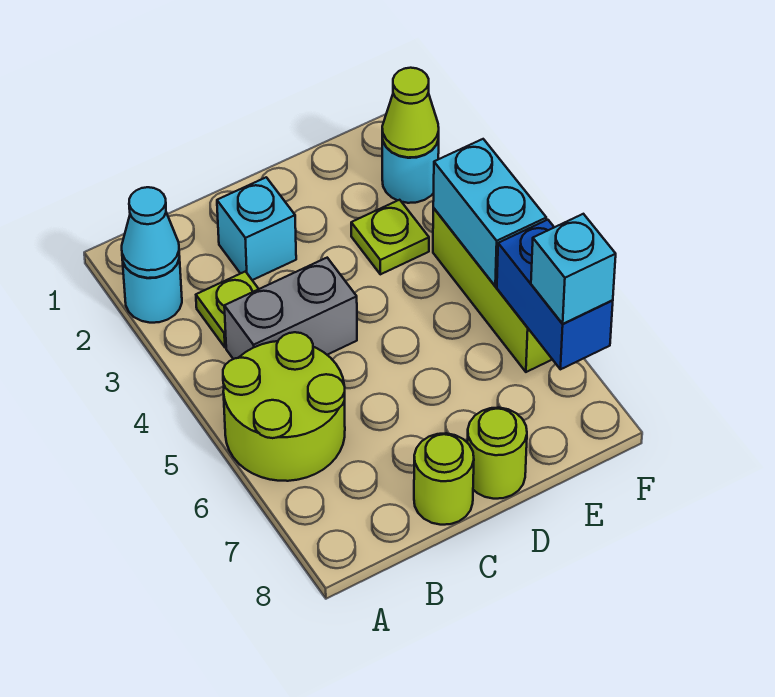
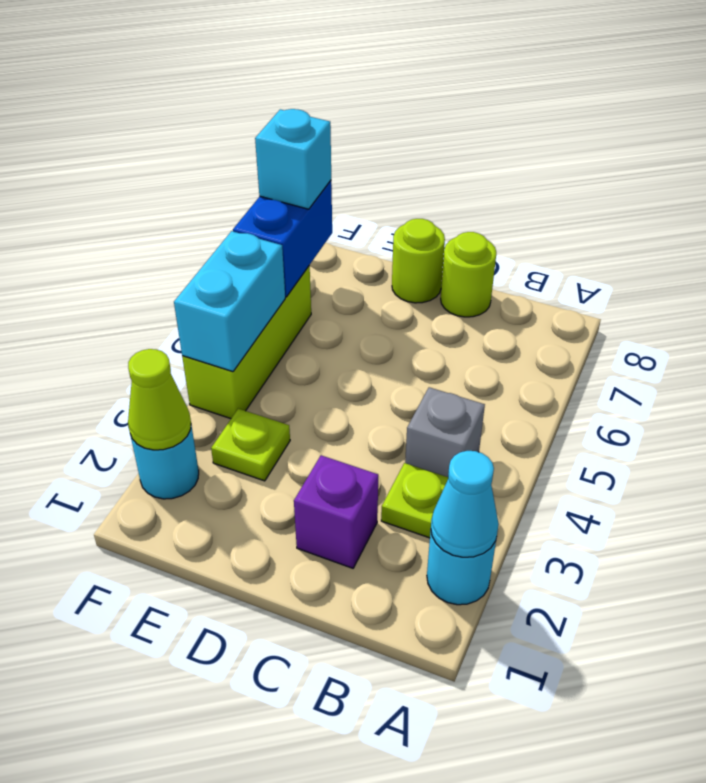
lime round brick A5:B6 level 1 -> none
grey brick B4:C4 level 1 -> grey brick B4 level 1
cyan brick C2 level 1 -> purple brick C2 level 1

